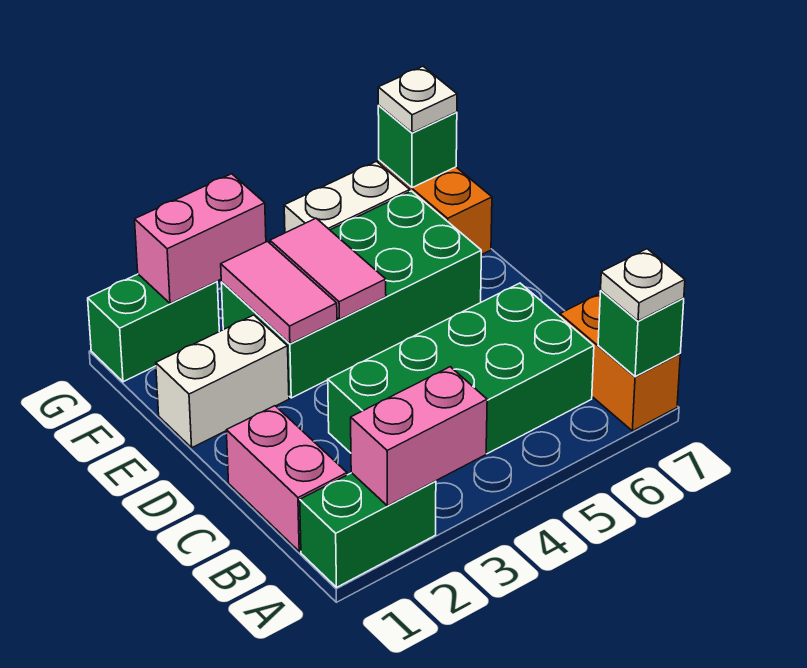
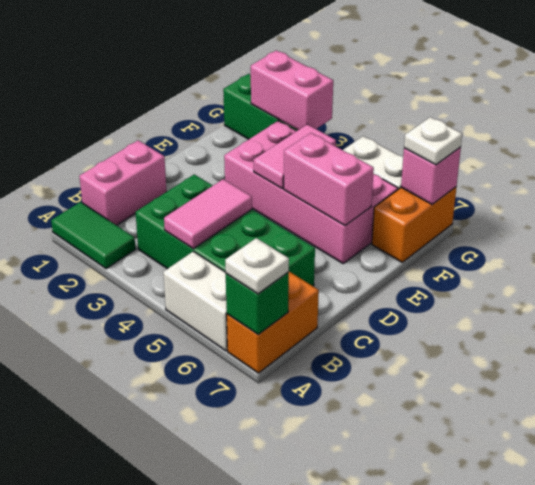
green brick A1:A2 level 1 -> green tile A1:A2 level 1
pink brick A2:A3 level 2 -> pink brick E5:E6 level 2
white brick E1:E2 level 1 -> white brick A5:A6 level 1
green brick E3:F6 level 1 -> pink brick E3:F6 level 1
pink tile E3:F3 level 2 -> pink tile B4:C4 level 2
green brick G7 level 2 -> pink brick G7 level 2

